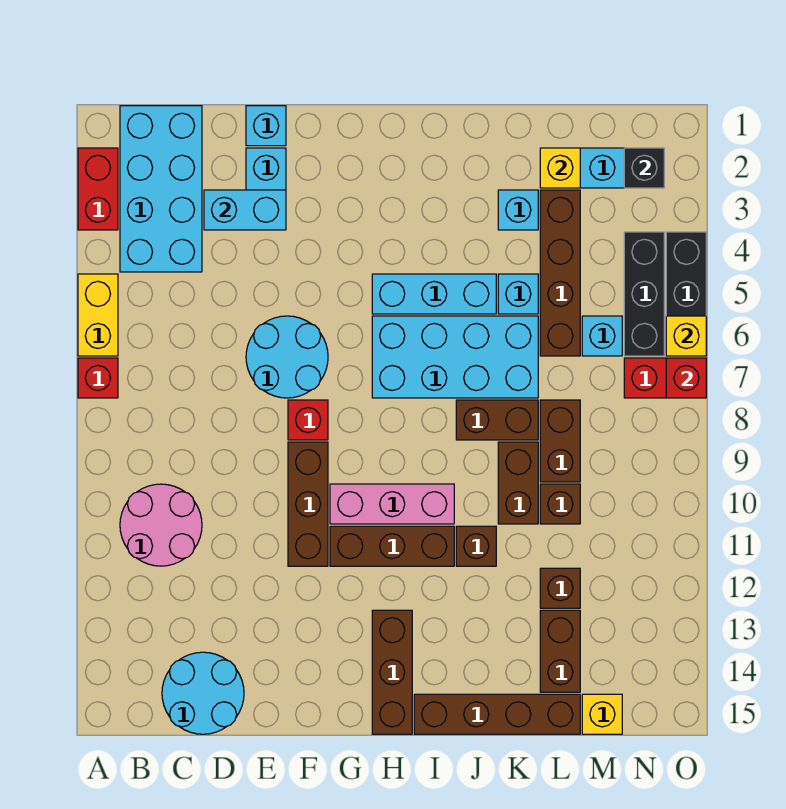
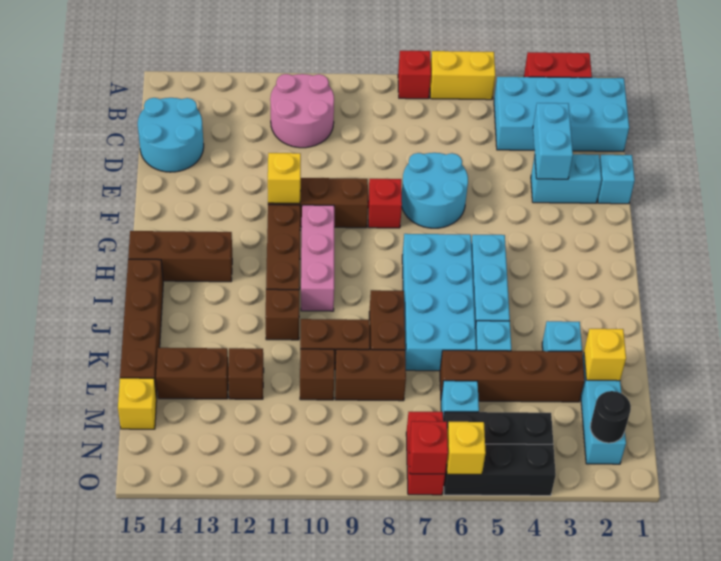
none -> yellow brick F11 level 2
black brick N2 level 2 -> black round brick N2 level 2

